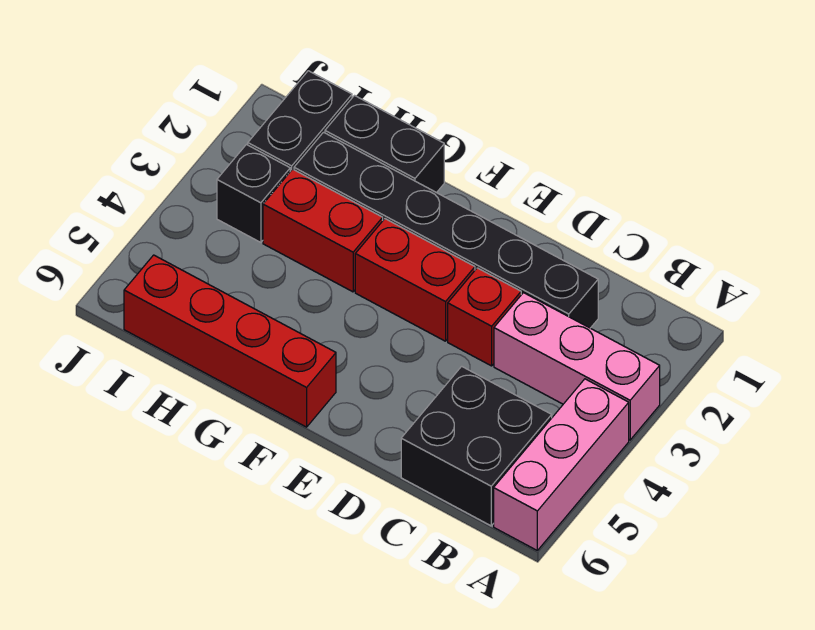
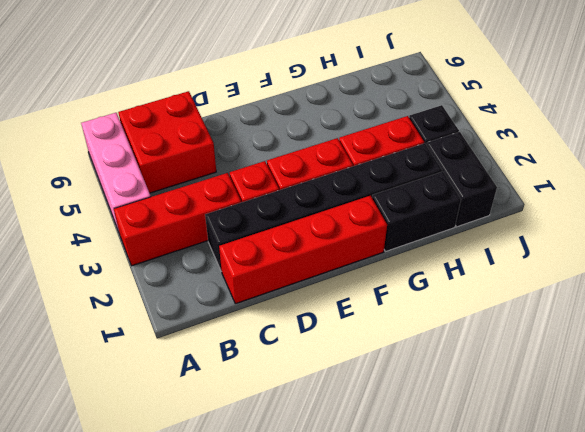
pink brick A3:C3 level 1 -> red brick A3:C3 level 1
black brick B5:C6 level 1 -> red brick B5:C6 level 1
red brick F6:I6 level 1 -> red brick C1:F1 level 1

